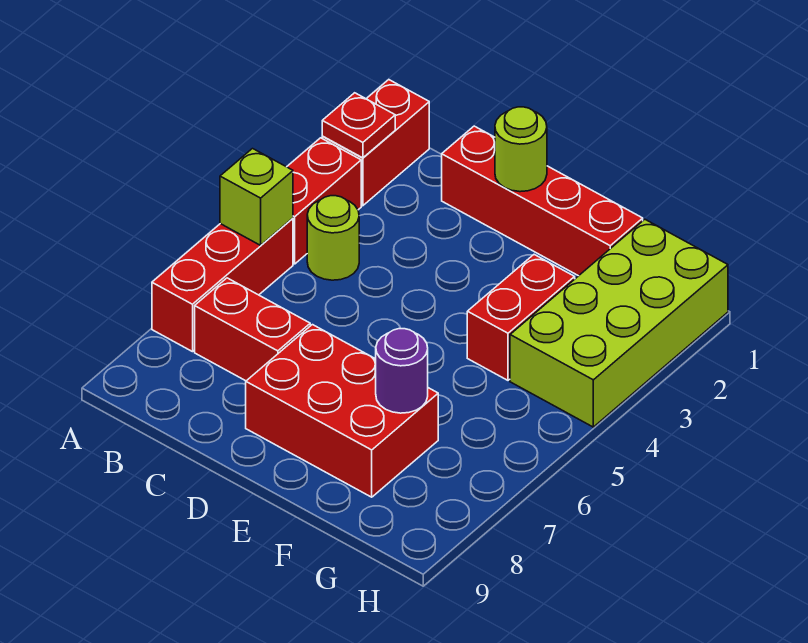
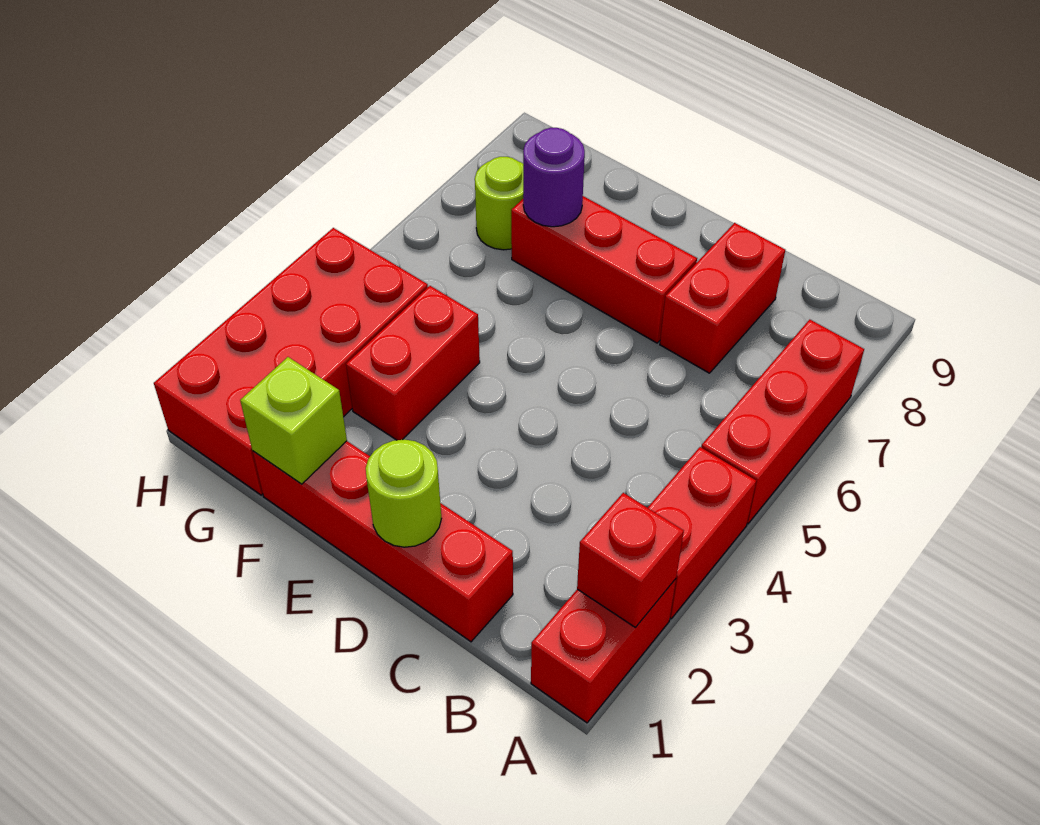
red plate A2 level 2 -> red brick A2 level 2
lime brick A5 level 2 -> lime brick F1 level 2
lime round brick B4 level 1 -> lime round brick G7 level 1
red brick B7:C7 level 1 -> red brick C7:C8 level 1
red brick D7:F8 level 1 -> red brick D7:F7 level 1
lime brick G1:H4 level 1 -> red brick G1:H4 level 1

